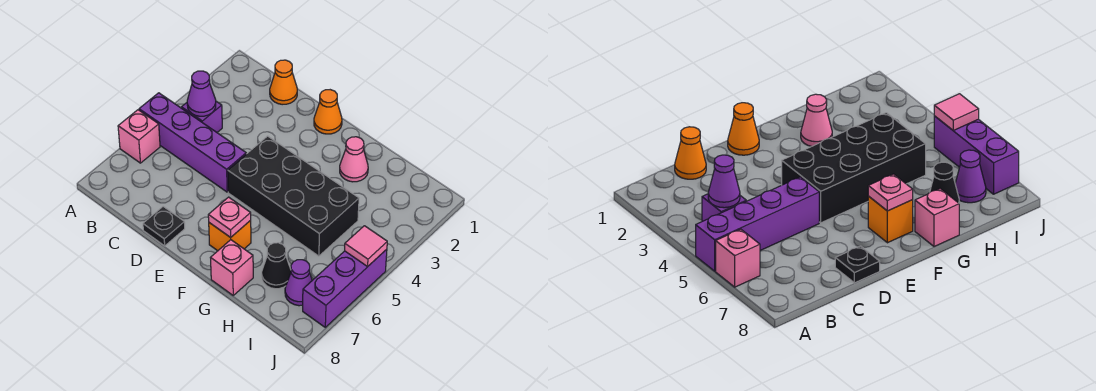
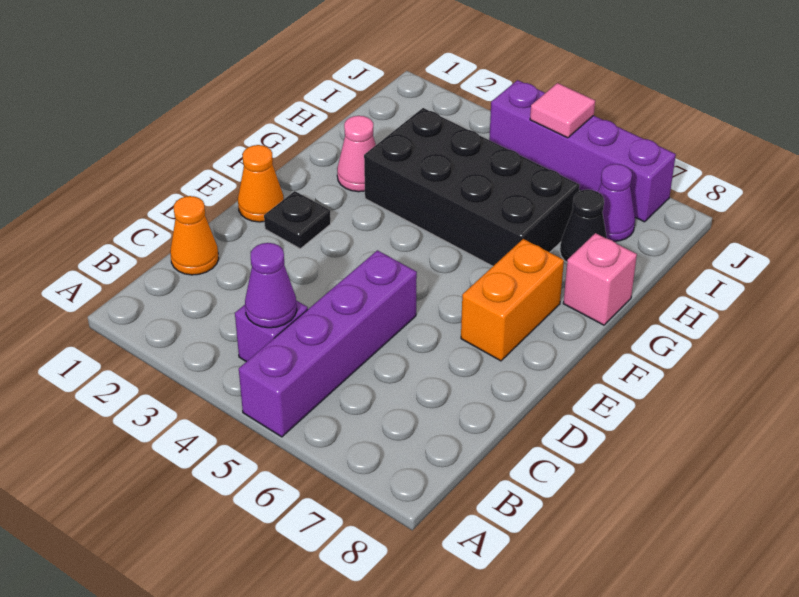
pink brick A6 level 1 -> none
black plate D8 level 1 -> black plate E2 level 1
black brick E4:H5 level 1 -> black brick G3:H6 level 1
orange brick F7 level 1 -> orange brick E7:F7 level 1
pink plate F7 level 2 -> none
purple brick J5:J7 level 1 -> purple brick J4:J7 level 1

